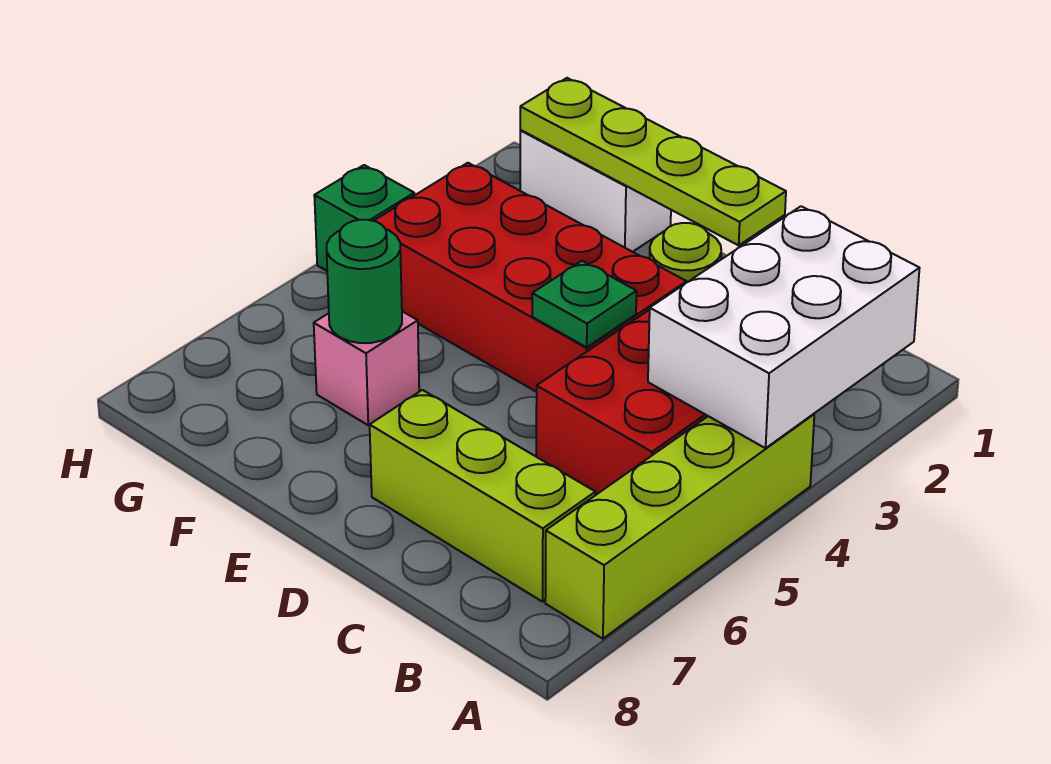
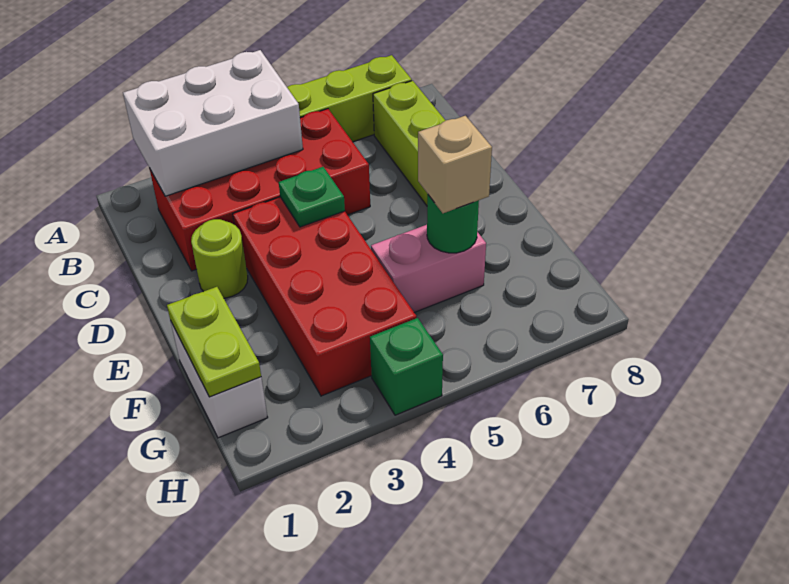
lime plate D1:G1 level 2 -> lime plate F1:G1 level 2
pink brick F6 level 1 -> pink brick F5:F6 level 1
none -> tan brick F6 level 3

